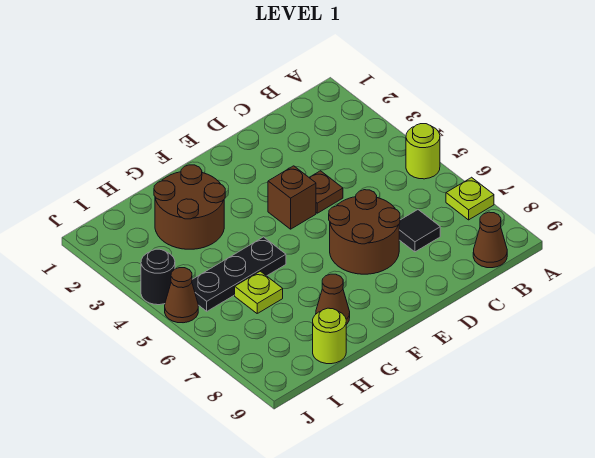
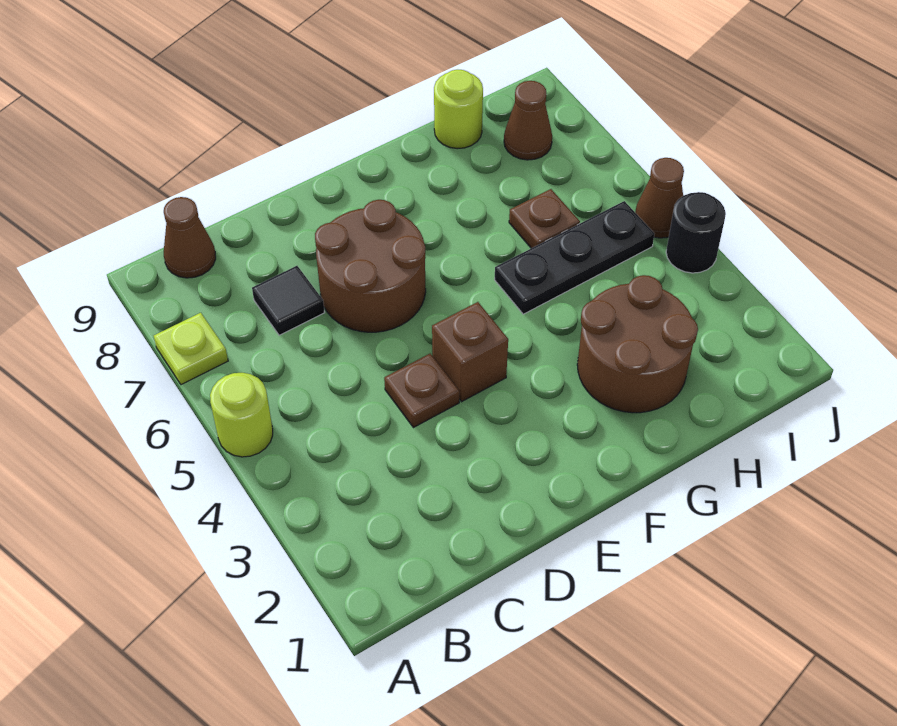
brown cone G8 level 1 -> brown cone I8 level 1
lime plate H6 level 1 -> brown plate H6 level 1

